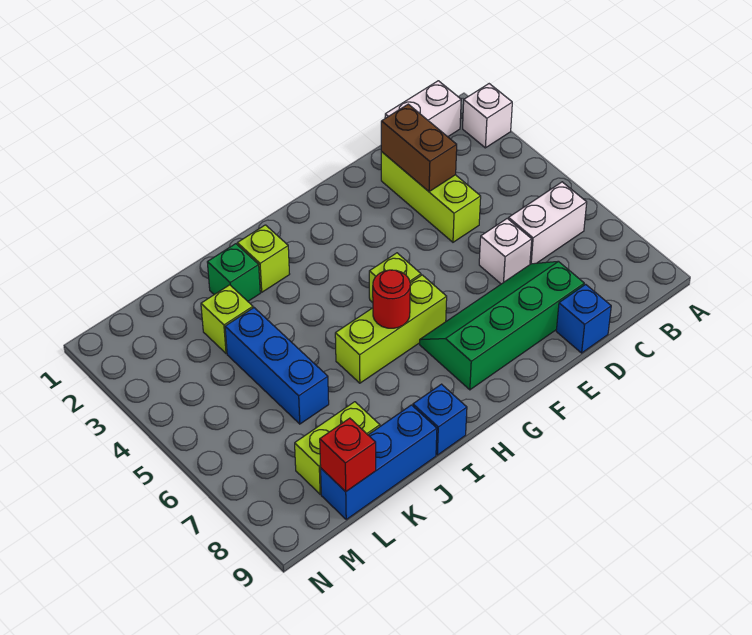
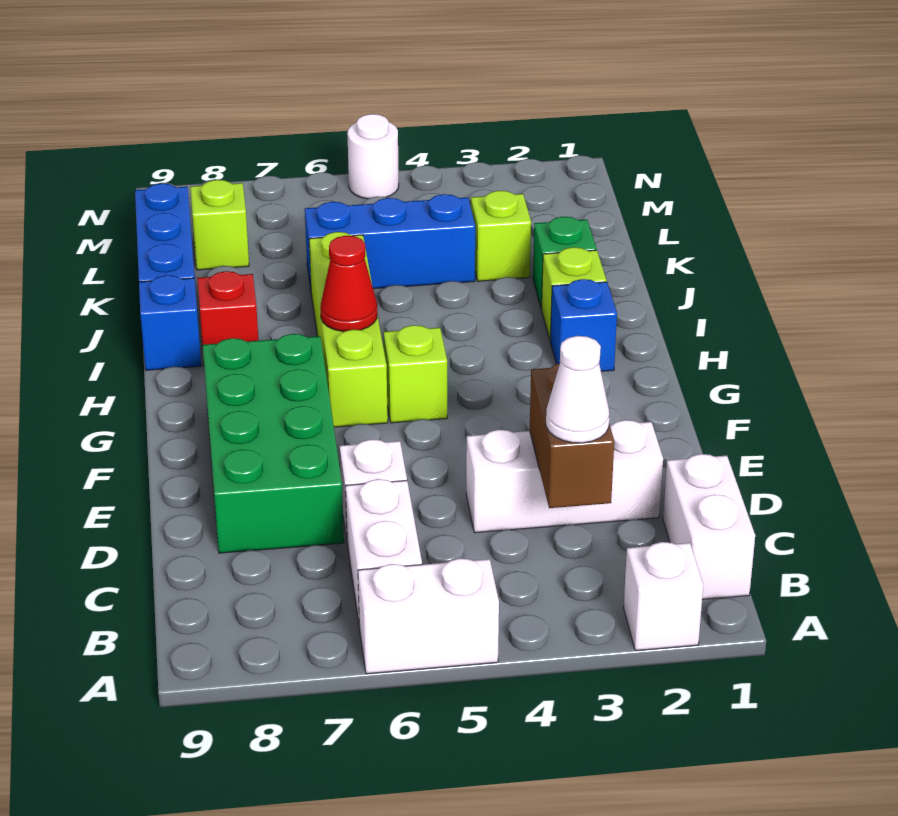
none -> white brick A5:A6 level 1
none -> white cone C3 level 3
lime brick D2:D4 level 1 -> white brick D2:D4 level 1
brown brick D2:D3 level 2 -> brown brick C3:D3 level 2
green slope D7:G8 level 1 top 8 -> green brick D7:G8 level 1
blue brick D9 level 1 -> blue brick H2 level 1
lime brick G6:I6 level 1 -> lime brick G6:J6 level 1
red round brick H6 level 2 -> red cone H6 level 2
lime brick K8:L8 level 1 -> lime brick L8 level 1
red brick L9 level 2 -> red brick I8 level 1
none -> white round brick N5 level 1

